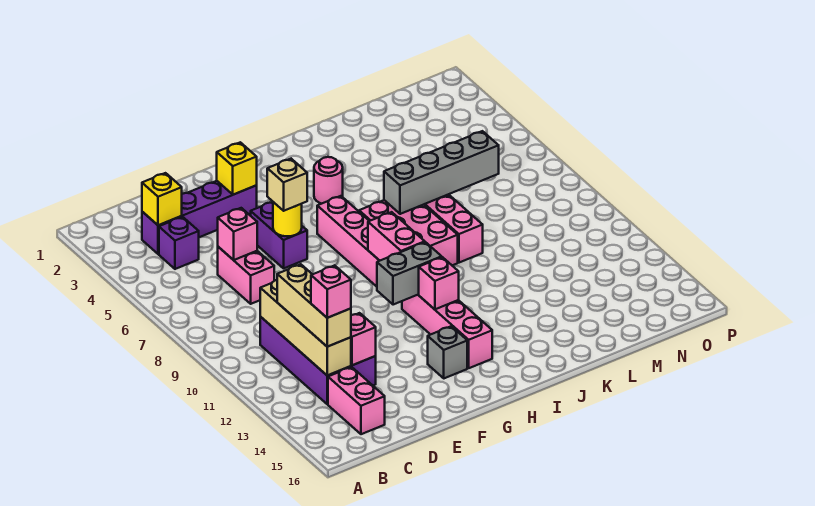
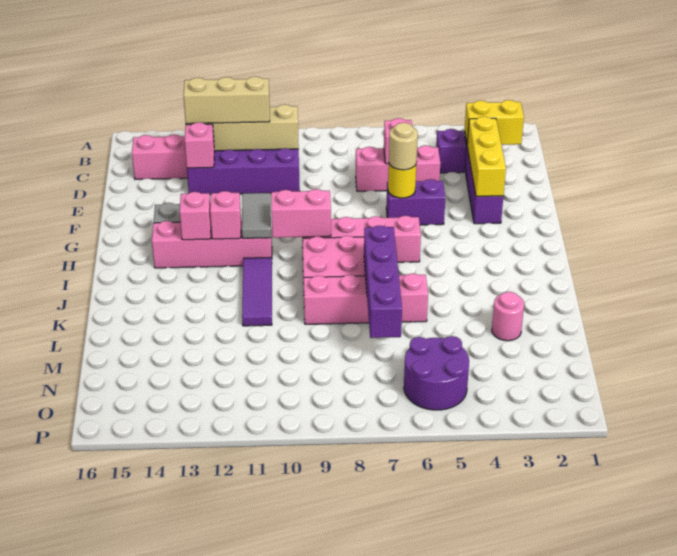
yellow brick C3 level 2 -> yellow brick C2:C3 level 2
pink brick C13 level 4 -> pink brick H13 level 2
pink brick D6:D7 level 1 -> pink brick D5:D7 level 1
yellow brick F3 level 2 -> yellow brick D3:F3 level 2
tan brick F6 level 3 -> tan round brick F6 level 3
grey brick G11:H11 level 2 -> grey tile G11:H11 level 2
pink round brick I4 level 1 -> pink round brick L3 level 1
none -> purple tile I11:K11 level 1
grey brick J7:M7 level 2 -> purple brick J7:M7 level 2
none -> purple round brick N5:O6 level 1

